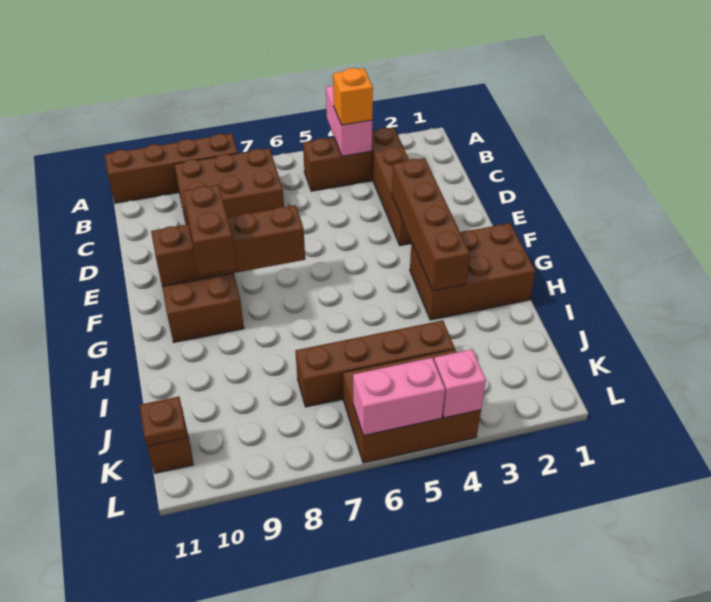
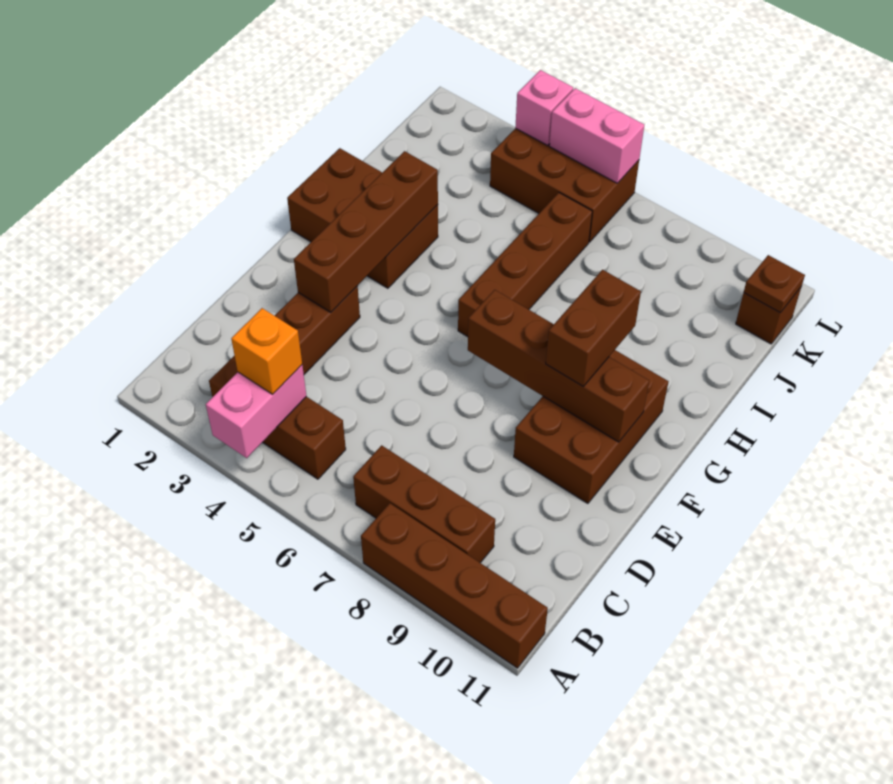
brown brick B7:C9 level 1 -> brown brick B7:B9 level 1
brown brick J4:J7 level 1 -> brown brick G6:J6 level 1

